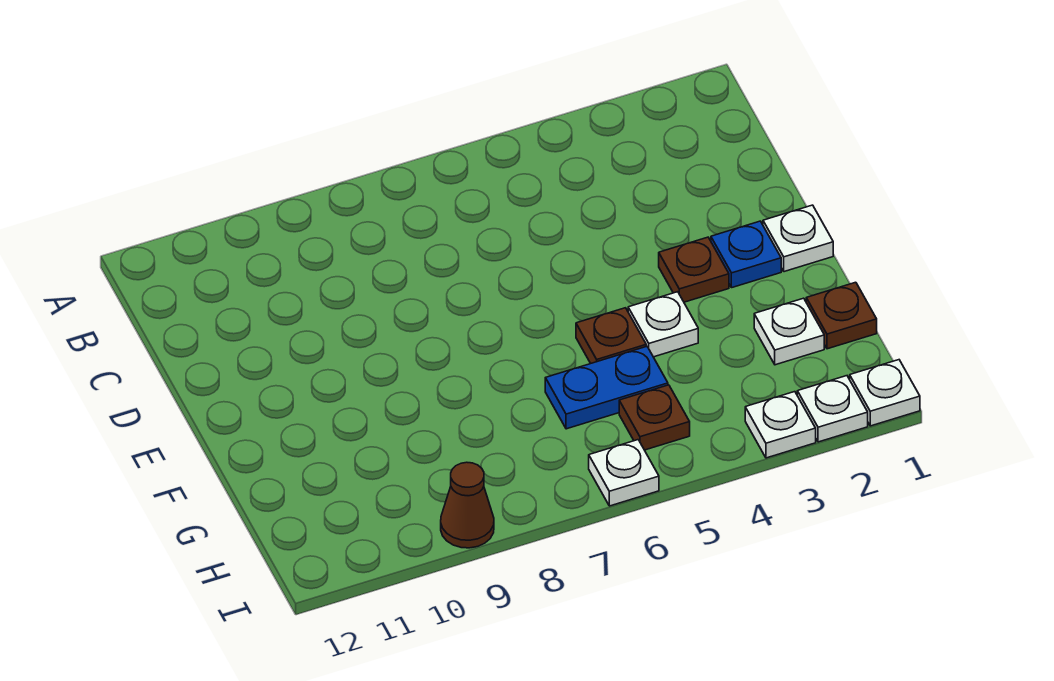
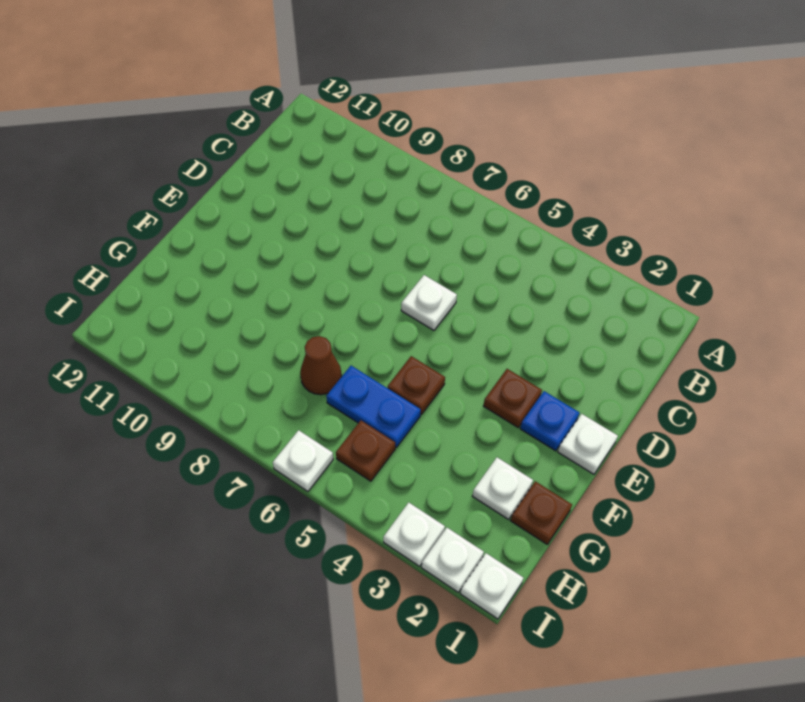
white plate F4 level 1 -> white plate D6 level 1
brown cone I9 level 1 -> brown cone G7 level 1

